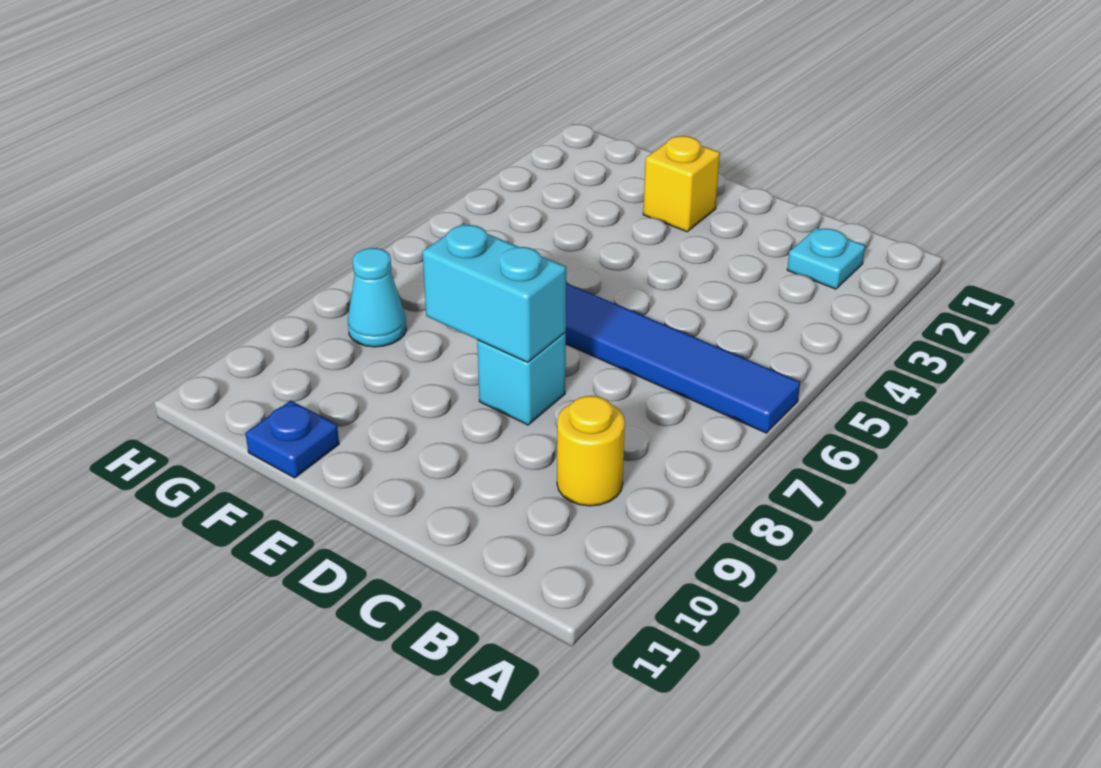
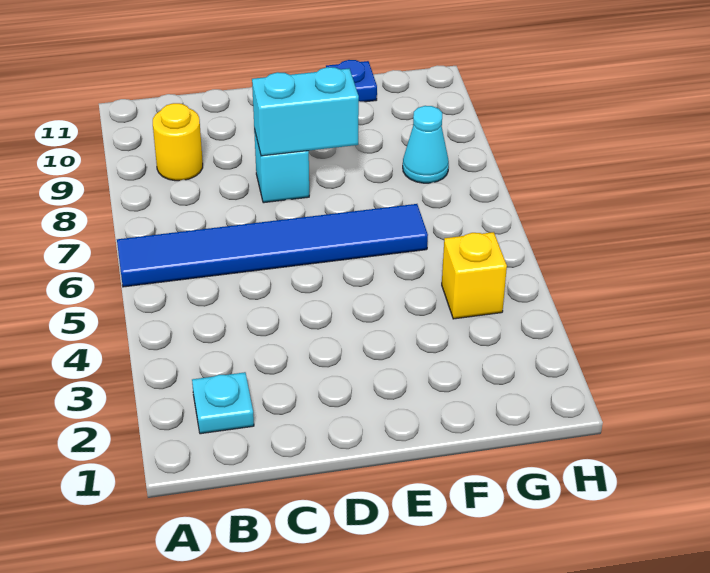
yellow brick E2 level 1 -> yellow brick G4 level 1

